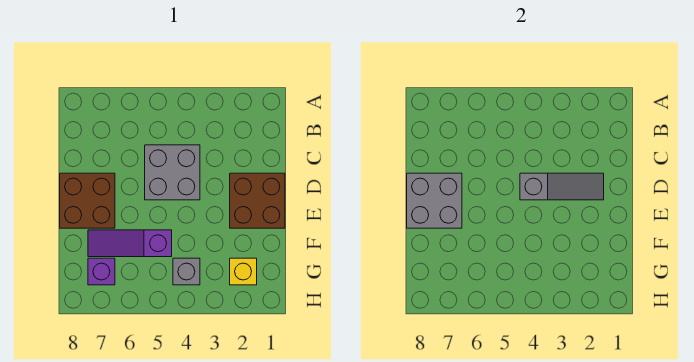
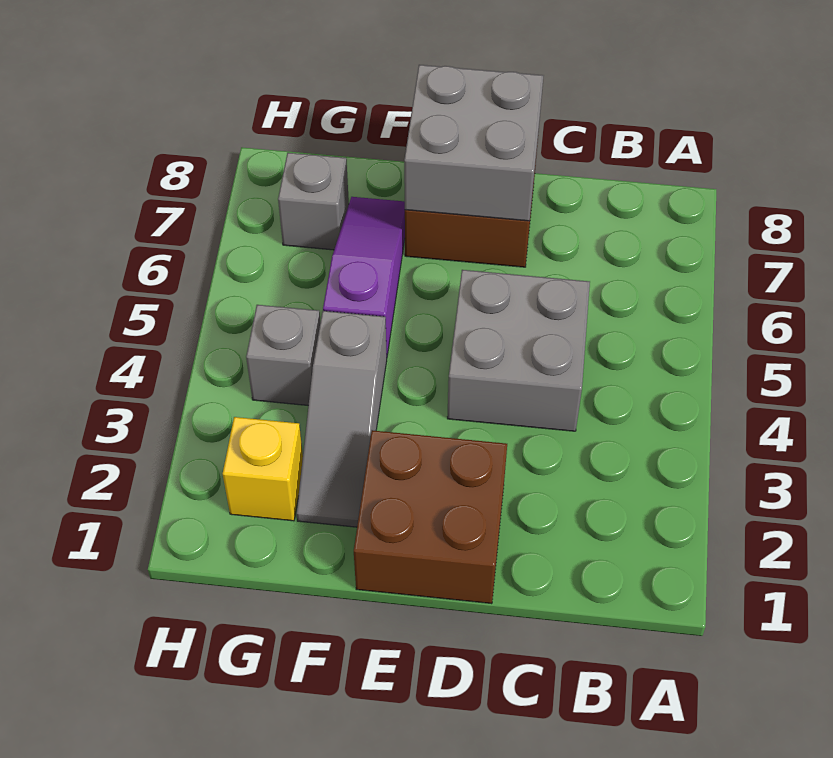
grey slope D2:D4 level 2 top 4 -> grey slope F2:F4 level 1 top 4
purple brick G7 level 1 -> grey brick G7 level 1

